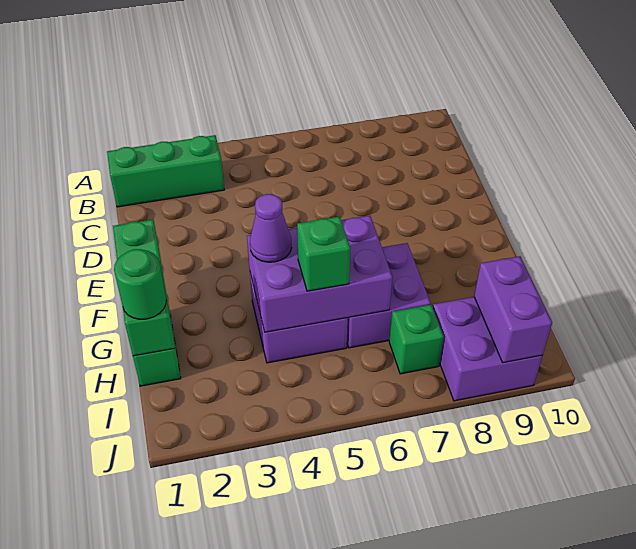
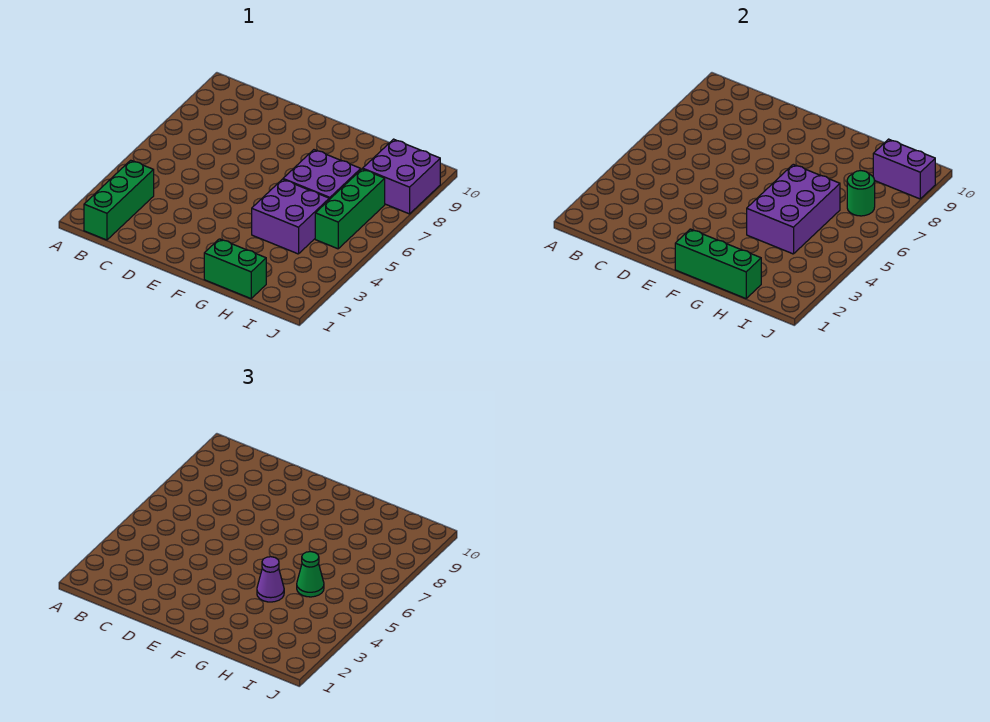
green round brick H1 level 3 -> green round brick I7 level 2
green brick H5 level 3 -> green cone H5 level 3
green brick I7 level 1 -> green brick I5:I7 level 1

